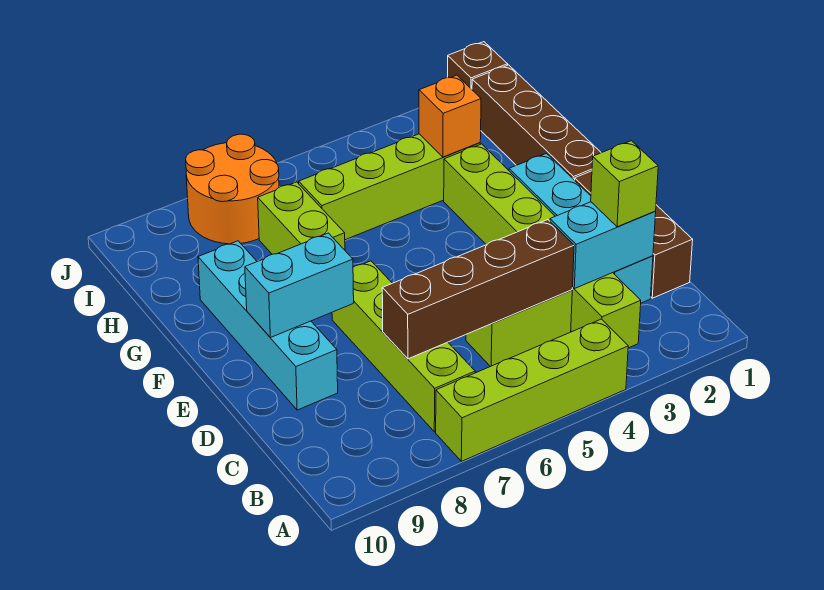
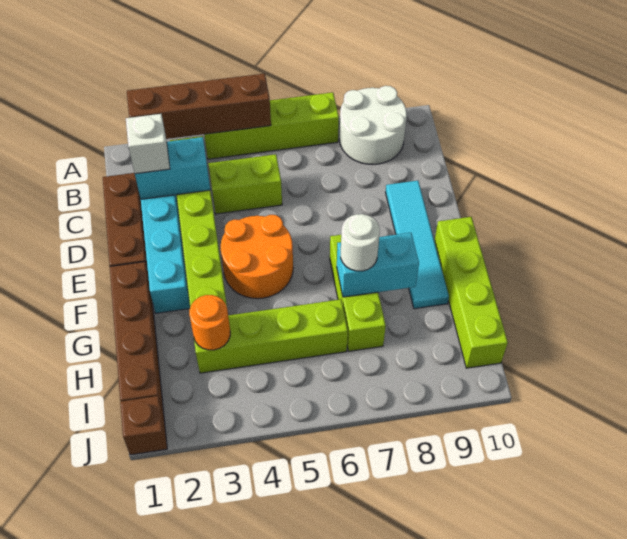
none -> white round brick A8:B9 level 1
lime brick B7:E7 level 1 -> lime brick F10:I10 level 1
lime brick C2 level 3 -> white brick C2 level 3
brown brick C4:C7 level 2 -> brown brick A2:A5 level 2
cyan brick D9:G9 level 1 -> cyan tile D9:G9 level 1
cyan brick E8:E9 level 2 -> cyan brick G7:G8 level 2
lime brick G7:H7 level 1 -> lime brick F7:H7 level 1
none -> white round brick G7 level 3
orange brick H3 level 2 -> orange round brick H3 level 2
orange round brick I7:J8 level 1 -> orange round brick E4:F5 level 1

